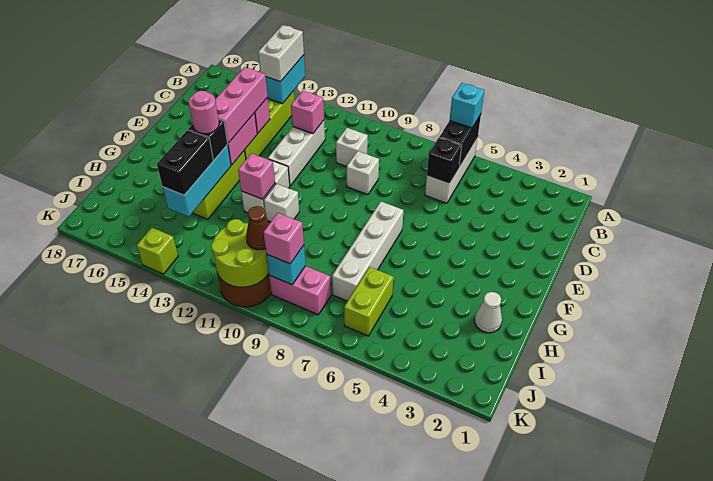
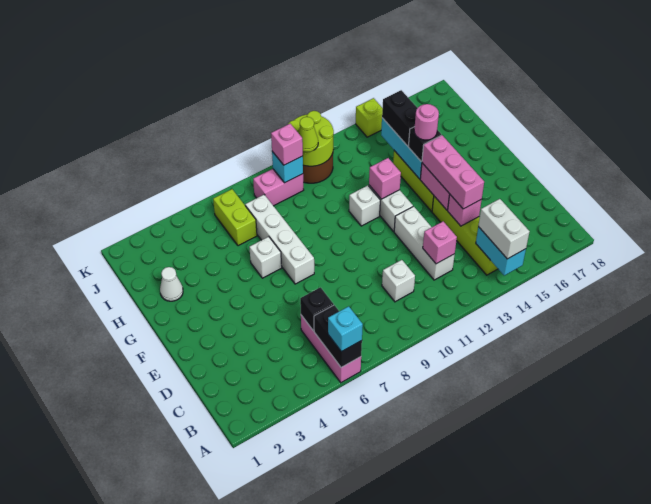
white brick A6:C6 level 1 -> pink brick A6:C6 level 1
white brick D9 level 1 -> white brick G6 level 1
brown cone J10 level 3 -> lime cone J10 level 3

